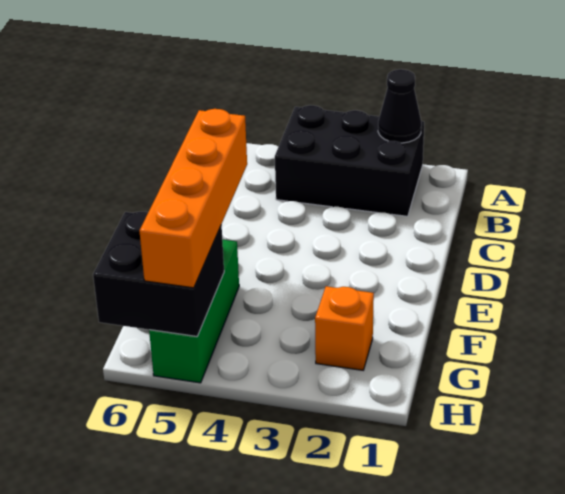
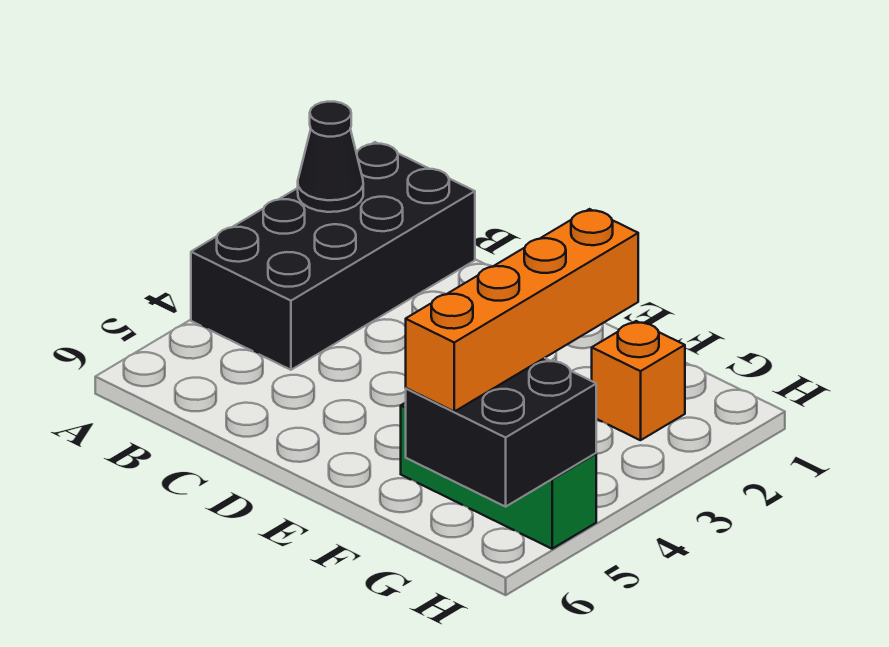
black brick A2:B4 level 1 -> black brick A1:B4 level 1
orange brick E5:H5 level 3 -> orange brick G3:G6 level 3

